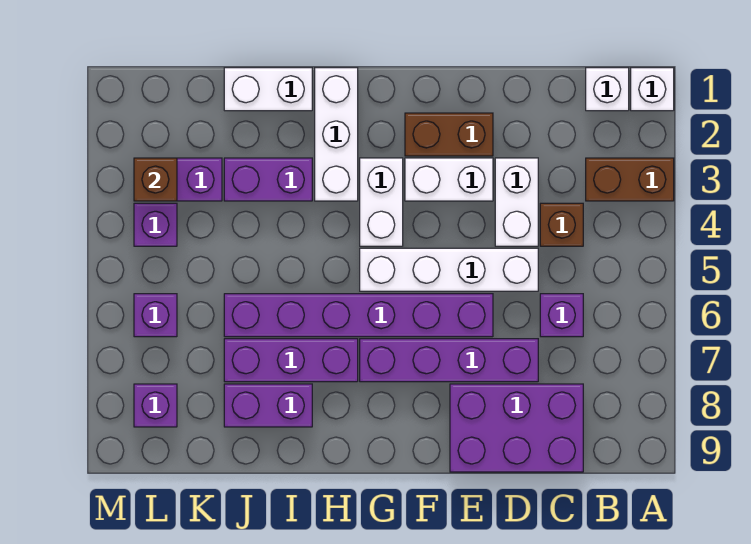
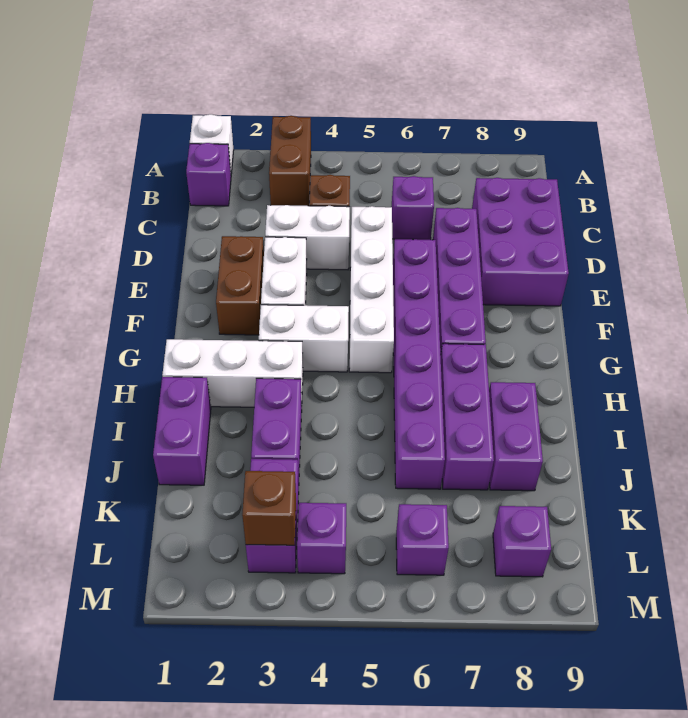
white brick B1 level 1 -> purple brick B1 level 1
white brick I1:J1 level 1 -> purple brick I1:J1 level 1

